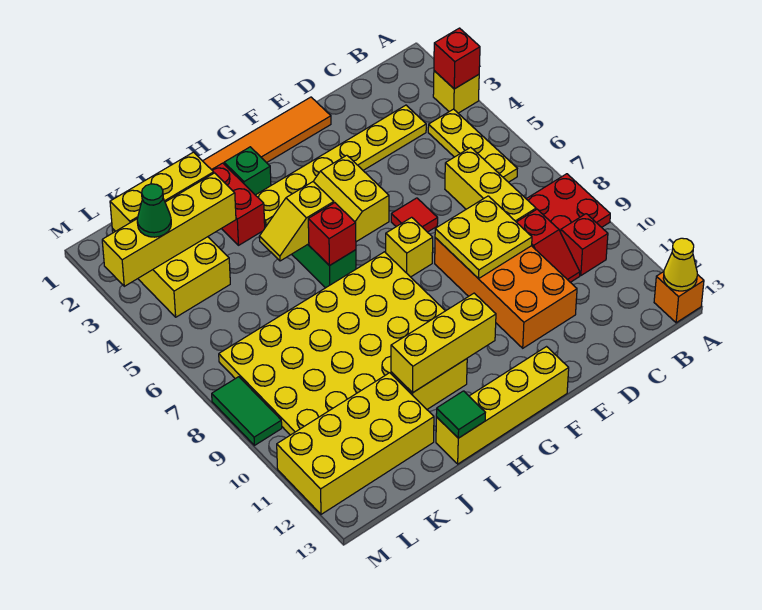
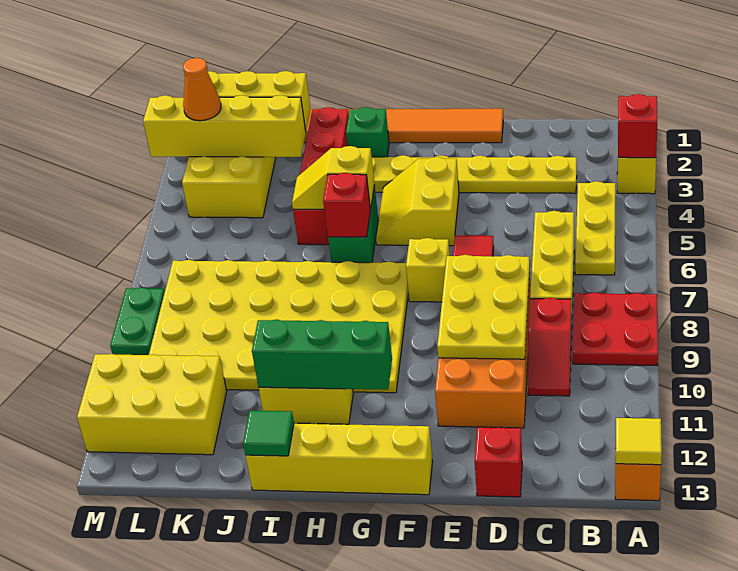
yellow cone A13 level 2 -> yellow tile A13 level 2
red brick B10 level 1 -> red brick D13 level 1
yellow plate D8:E9 level 2 -> yellow plate D8:E10 level 2
yellow brick G11:I11 level 2 -> green brick G11:I11 level 2
red brick I2:I3 level 1 -> red brick I2:I5 level 1
yellow brick J11:M12 level 1 -> yellow brick K11:M12 level 1
green cone L3 level 3 -> orange cone L3 level 3
green tile M8:M9 level 1 -> green plate M8:M9 level 1

